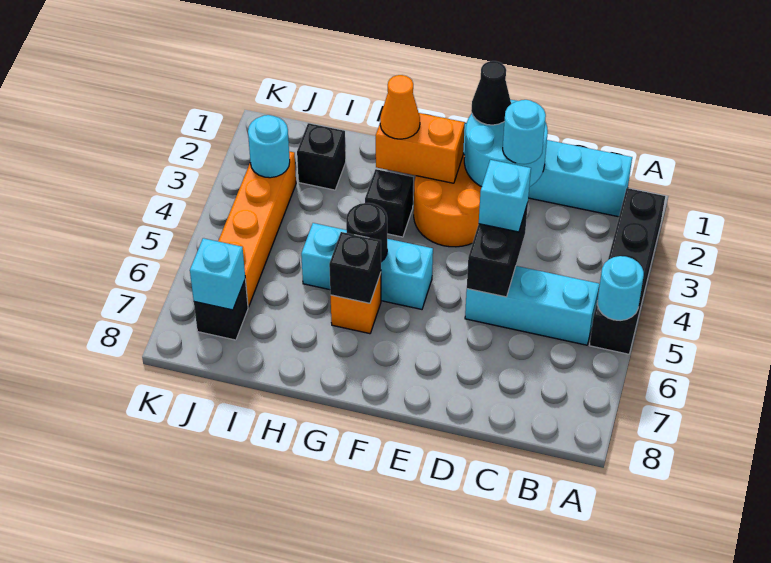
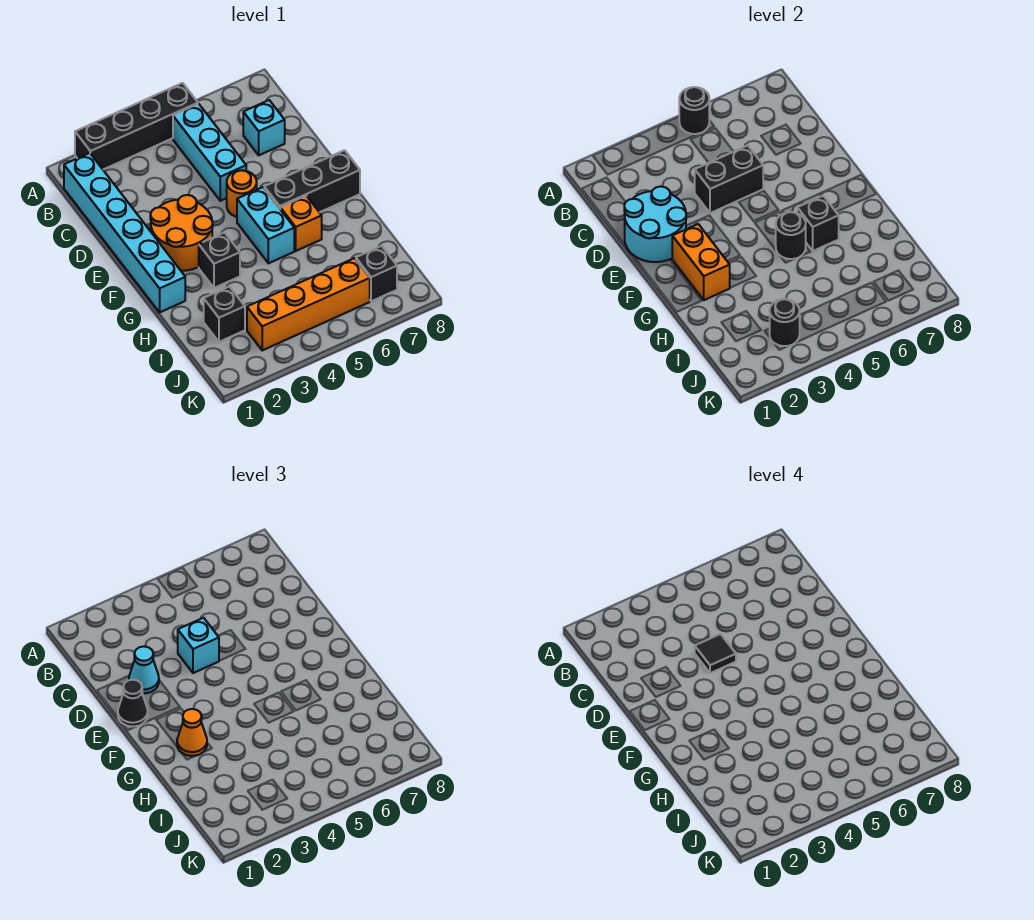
cyan round brick A5 level 2 -> black round brick A5 level 2
cyan round brick D2 level 3 -> cyan cone D2 level 3
none -> black tile D4 level 4
none -> orange round brick E5 level 1
cyan brick F5:H5 level 1 -> cyan brick F5:G5 level 1
none -> black brick F6:F8 level 1
cyan round brick J3 level 2 -> black round brick J3 level 2
cyan brick J7 level 2 -> cyan brick C7 level 1

